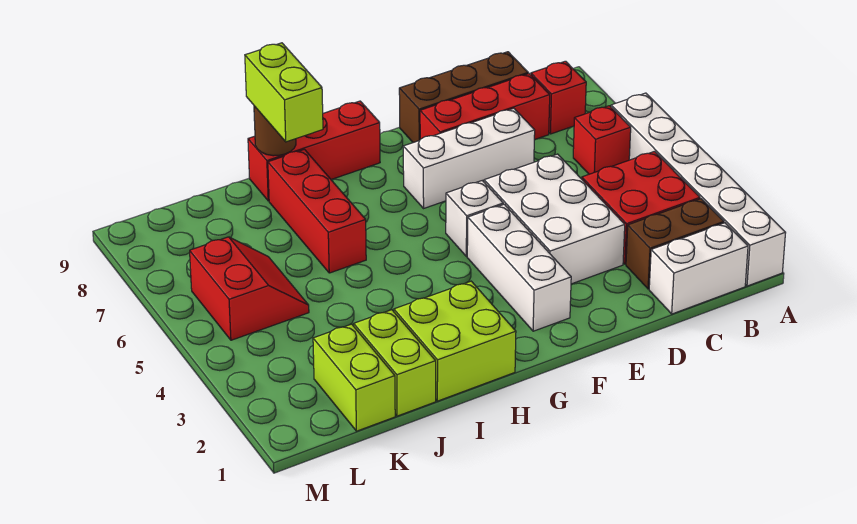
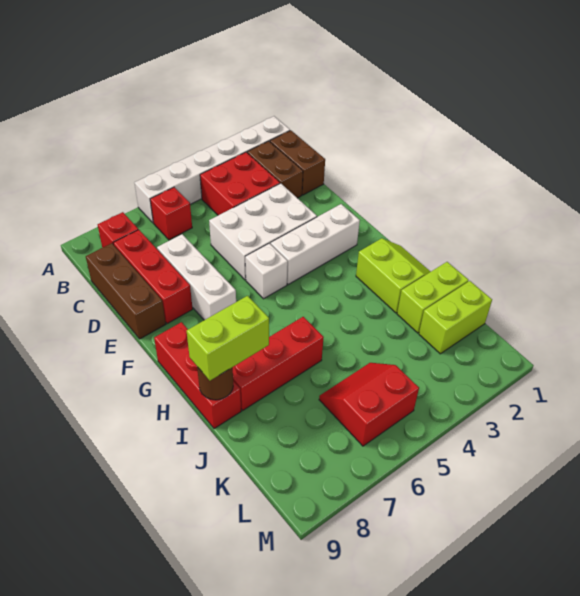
white brick B1:C1 level 1 -> brown brick B1:C1 level 1
lime brick H1:I2 level 1 -> lime slope H1:I2 level 1 top 2

